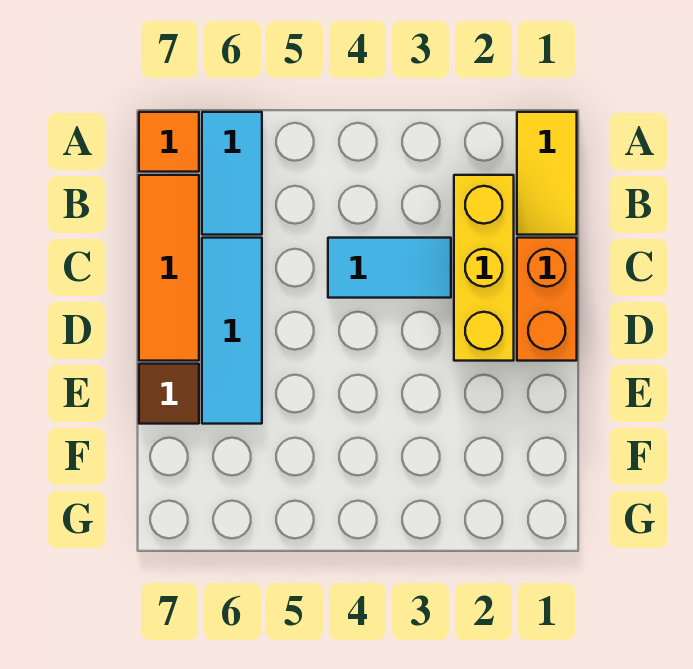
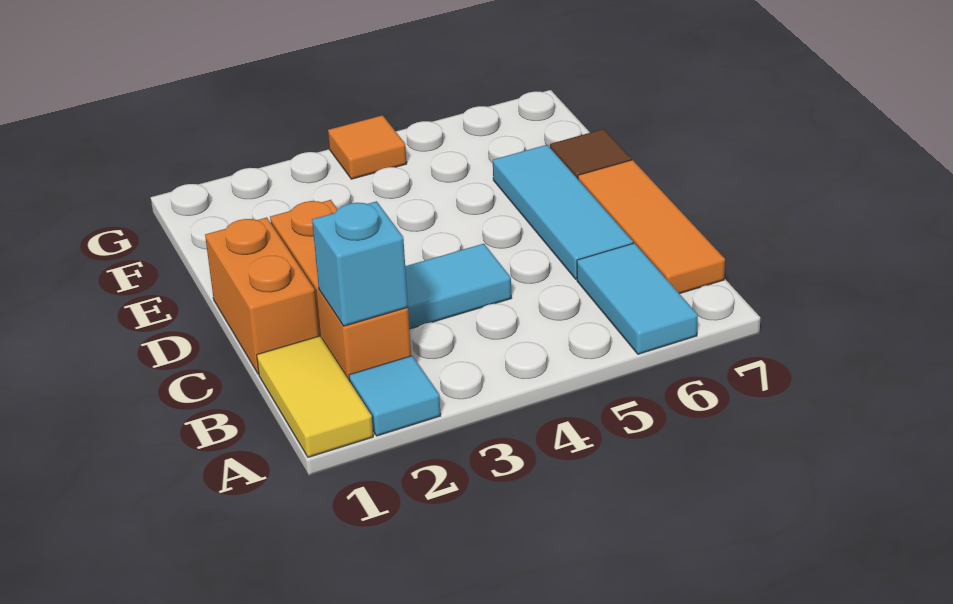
none -> cyan tile A2 level 1
orange tile A7 level 1 -> orange tile G4 level 1
yellow brick B2:D2 level 1 -> orange brick B2:D2 level 1
none -> cyan brick B2 level 2

